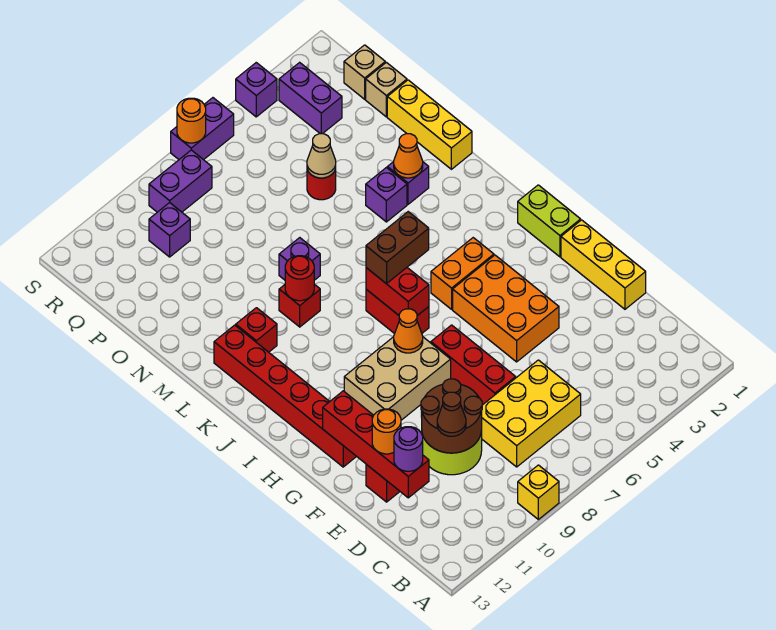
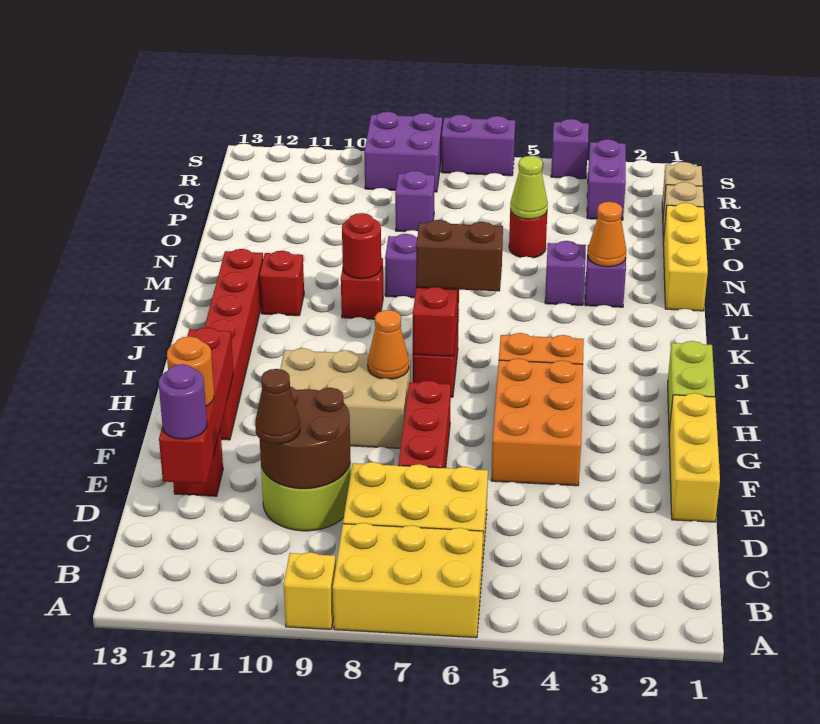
none -> yellow brick A6:B8 level 1
tan cone O5 level 2 -> lime cone O5 level 2
purple brick Q10 level 1 -> purple brick P8 level 1
purple brick R8:R9 level 1 -> purple brick R8:S9 level 1
orange round brick S7 level 2 -> none

